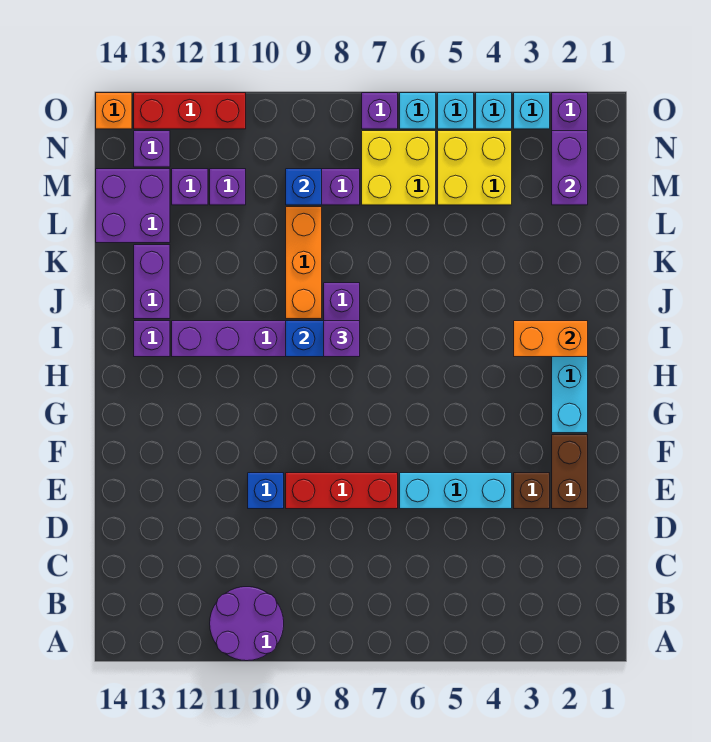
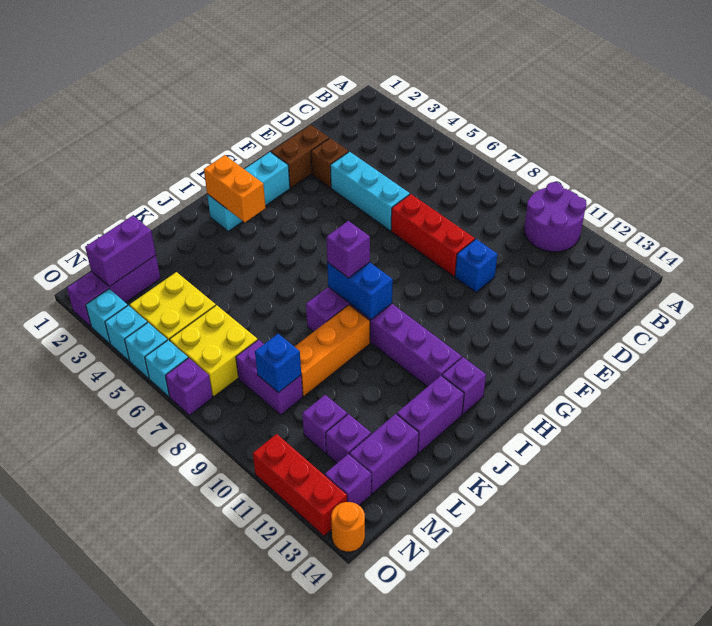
purple brick L13:M14 level 1 -> purple brick L13:M13 level 1
orange brick O14 level 1 -> orange round brick O14 level 1

